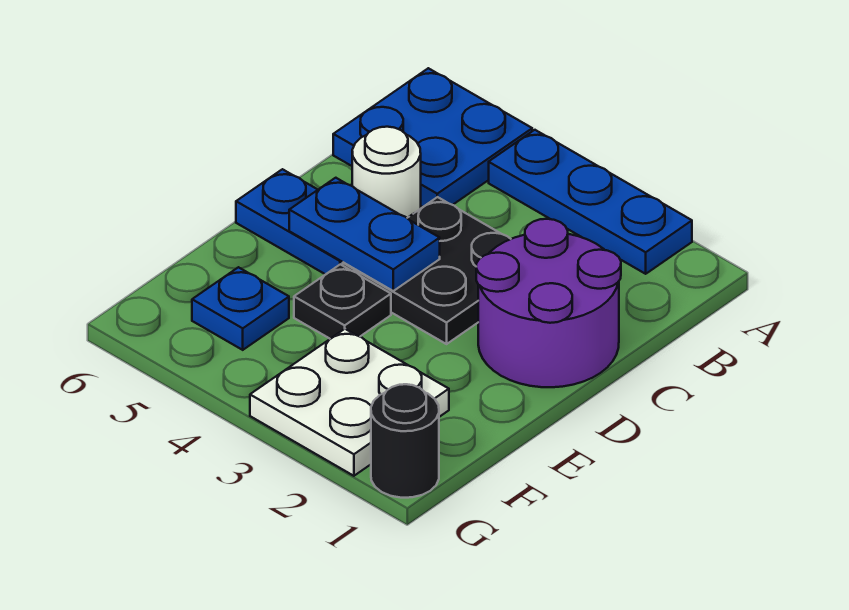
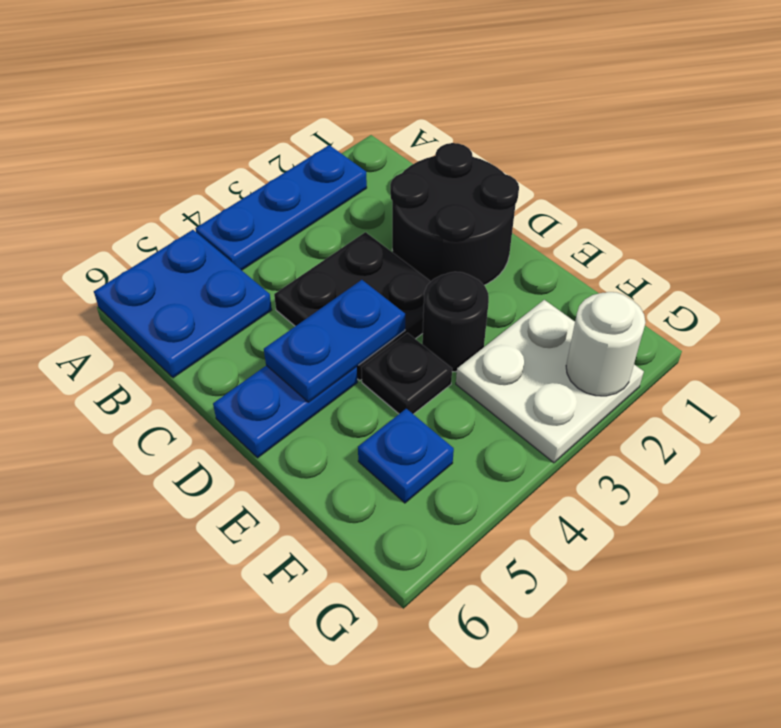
purple round brick C1:D2 level 1 -> black round brick C1:D2 level 1
white round brick C5 level 1 -> white round brick G2 level 2
black round brick G1 level 1 -> black round brick E3 level 1

